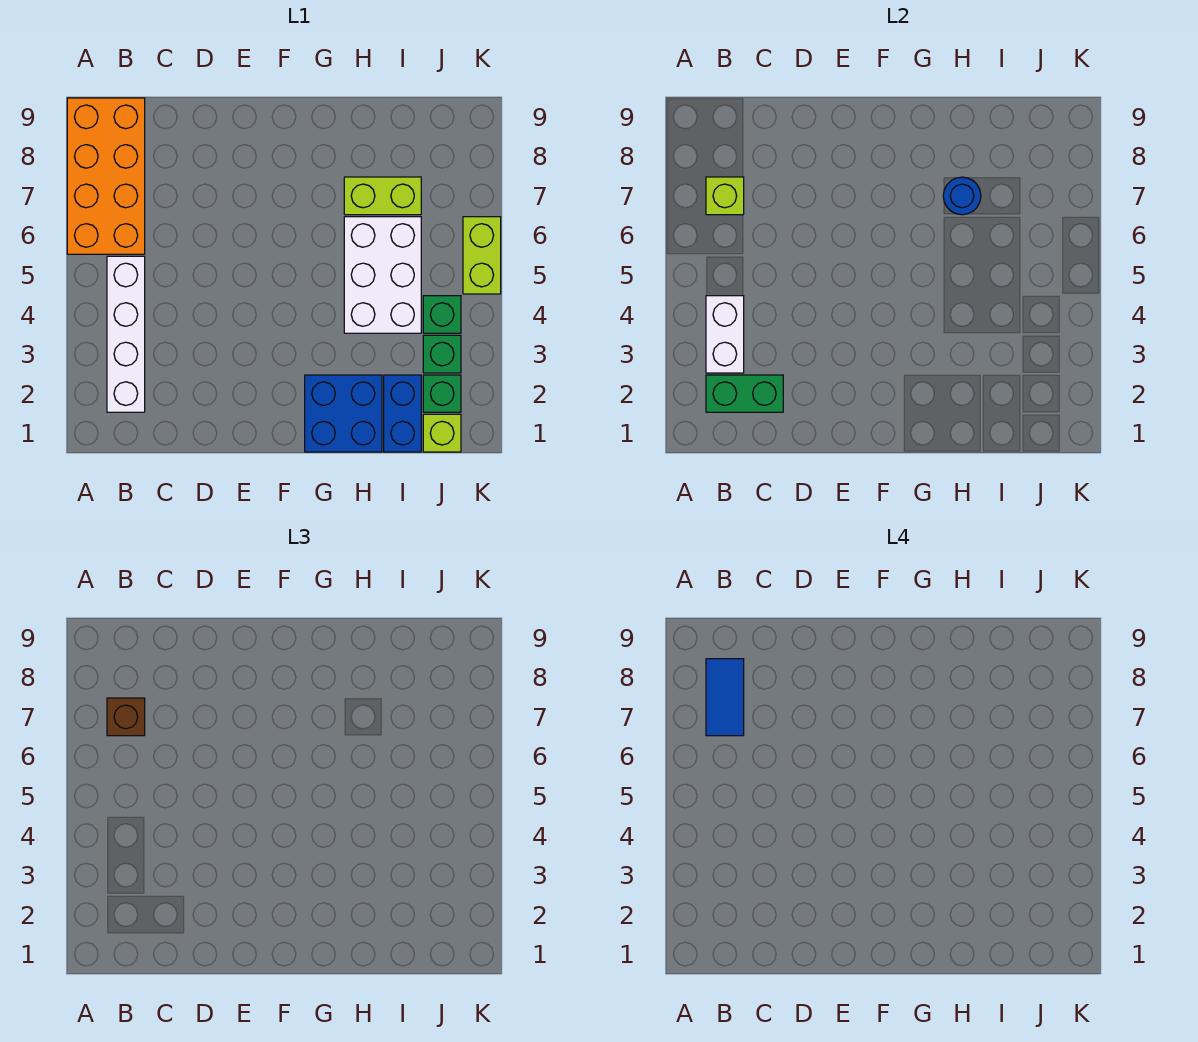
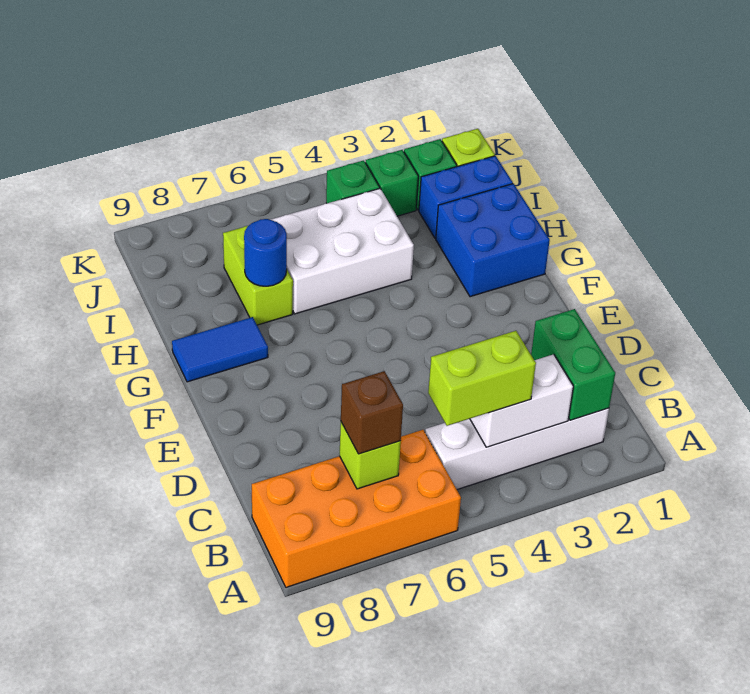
blue tile B7:B8 level 4 -> blue tile G8:G9 level 1
lime brick K5:K6 level 1 -> lime brick B4:B5 level 3

